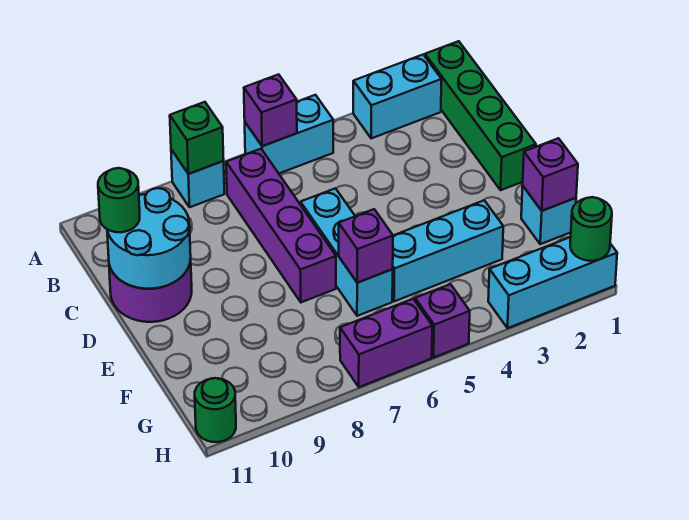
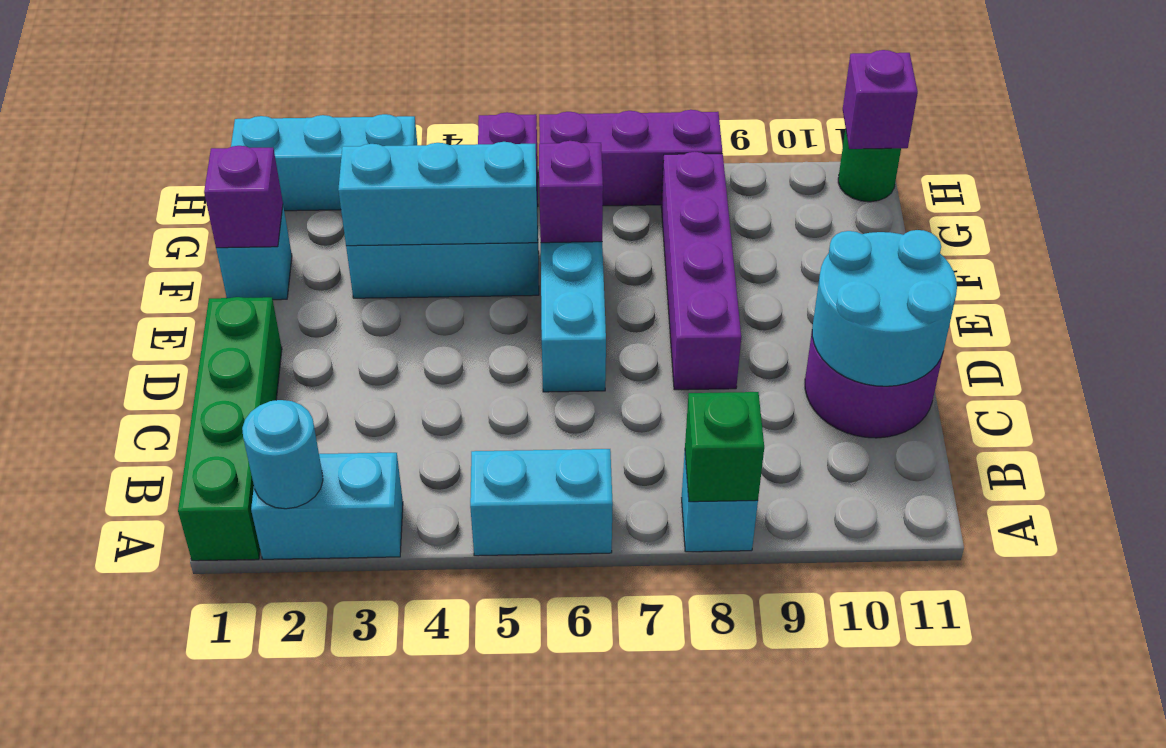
none -> cyan round brick A2 level 2
purple brick A6 level 2 -> purple brick H11 level 2
purple brick B7:E7 level 1 -> purple brick D8:G8 level 1
green round brick C11 level 3 -> none
none -> cyan brick F3:F5 level 2
green round brick H1 level 2 -> none
purple brick H6:H7 level 1 -> purple brick H6:H8 level 1

